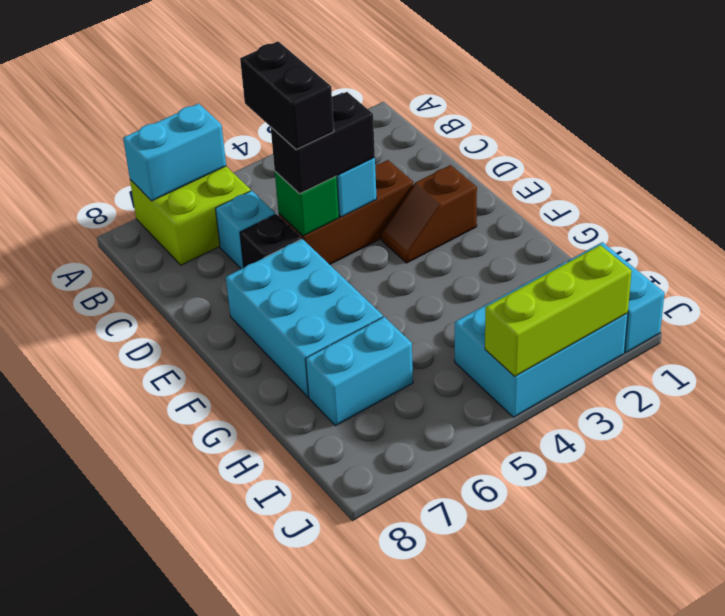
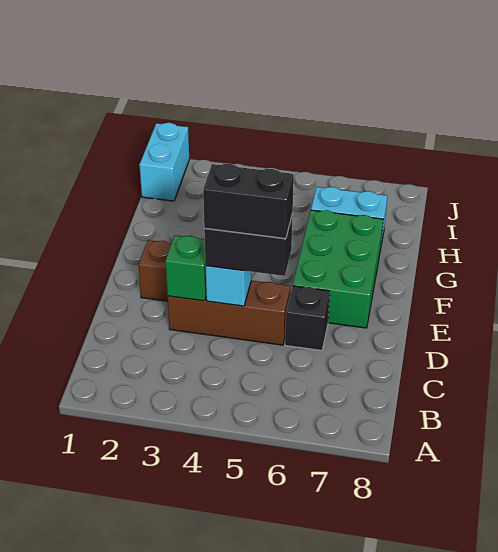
lime brick A6:B7 level 1 -> none
cyan brick A6:A7 level 2 -> none
black brick C5:D5 level 4 -> black brick D4:D5 level 4
cyan brick C6 level 1 -> none
green brick D5 level 2 -> green brick D3 level 2
cyan brick E6:G7 level 1 -> green brick E6:G7 level 1
cyan brick I2:J4 level 1 -> none
lime brick J2:J4 level 2 -> none

